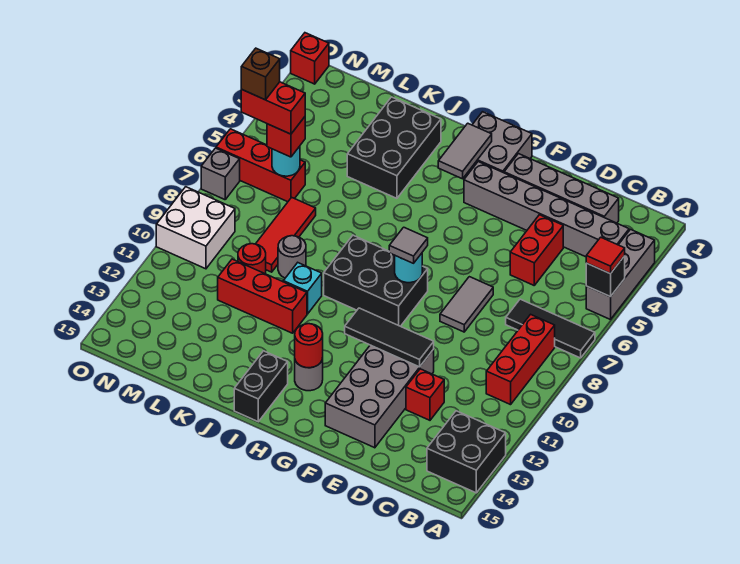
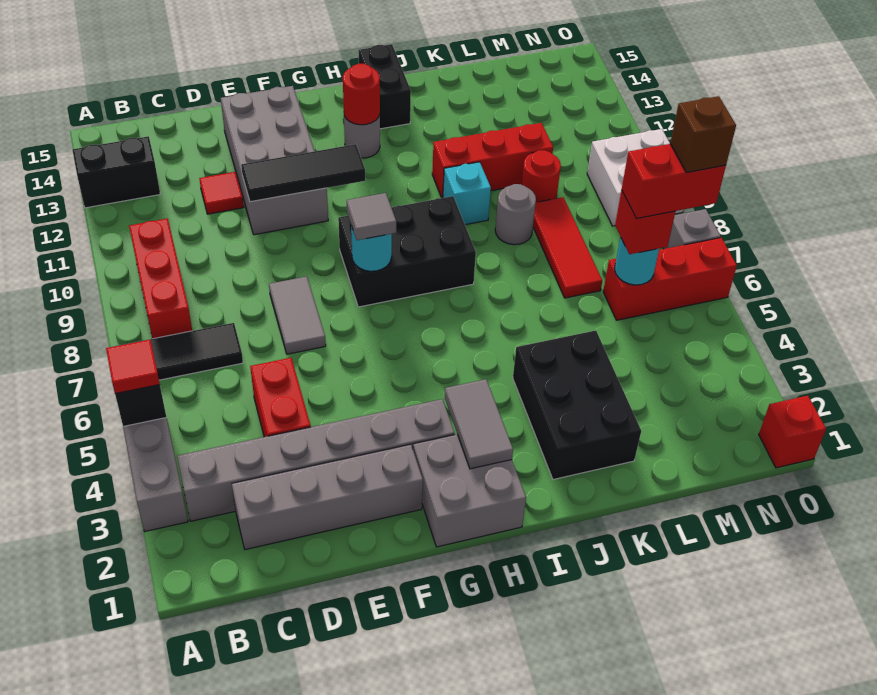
black brick A13:B14 level 1 -> black brick A13:B13 level 1
red brick D12 level 1 -> red tile D12 level 1

